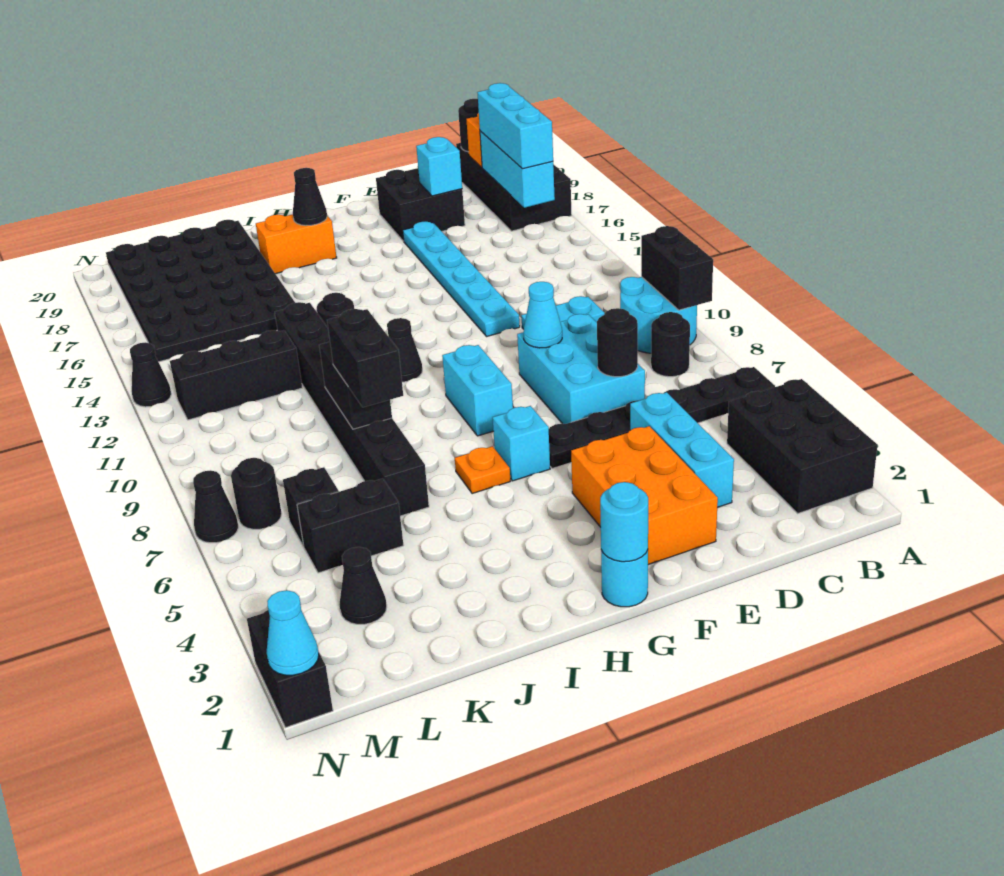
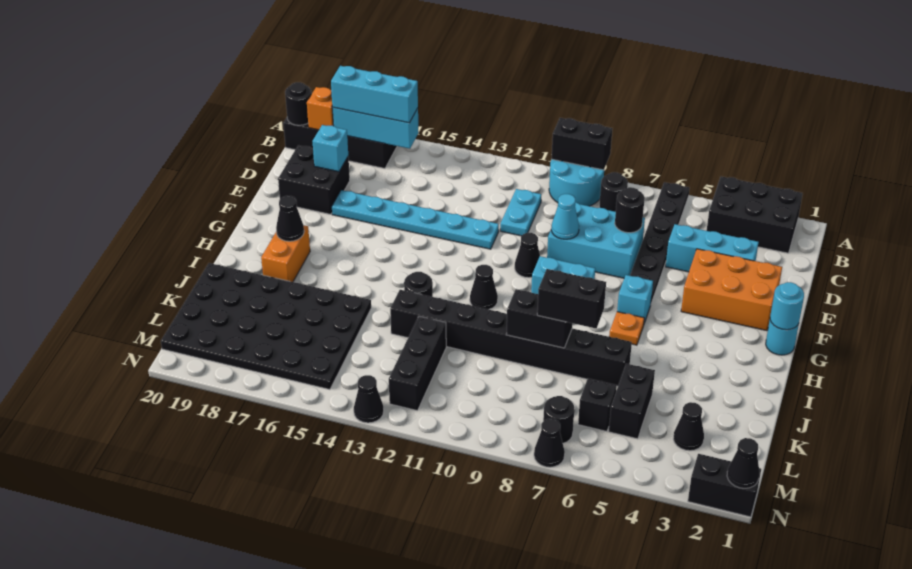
none -> black cone F10 level 1
cyan cone N1 level 2 -> black cone N1 level 2

